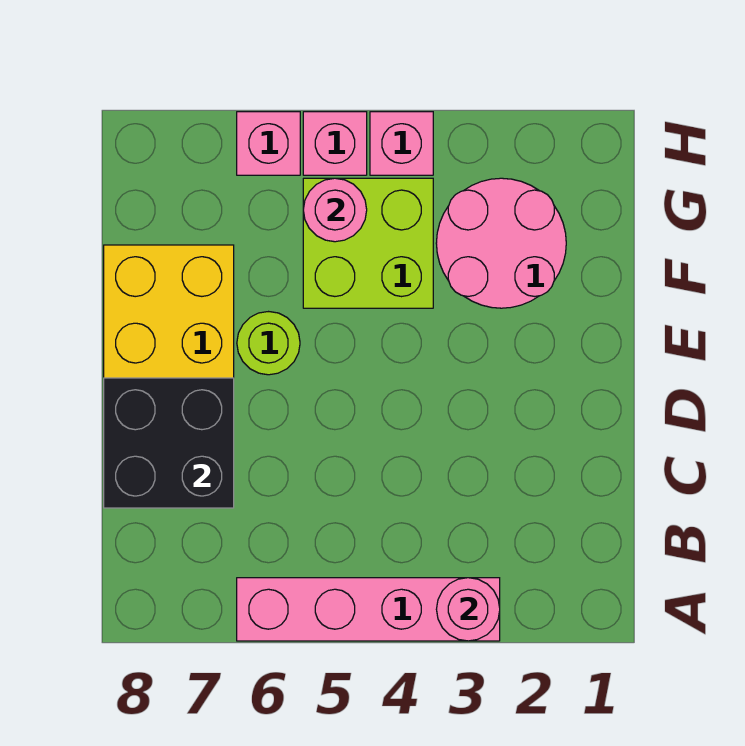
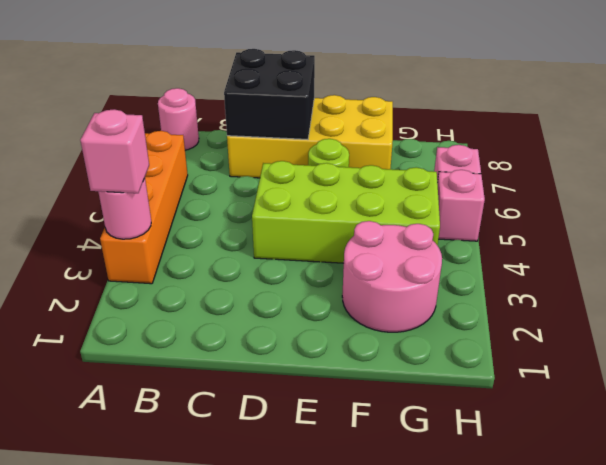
pink brick A3:A6 level 1 -> orange brick A3:A6 level 1
lime brick F4:G5 level 1 -> lime brick D4:G5 level 1
pink round brick G5 level 2 -> pink round brick A8 level 1
pink brick H4 level 1 -> pink brick A3 level 3

